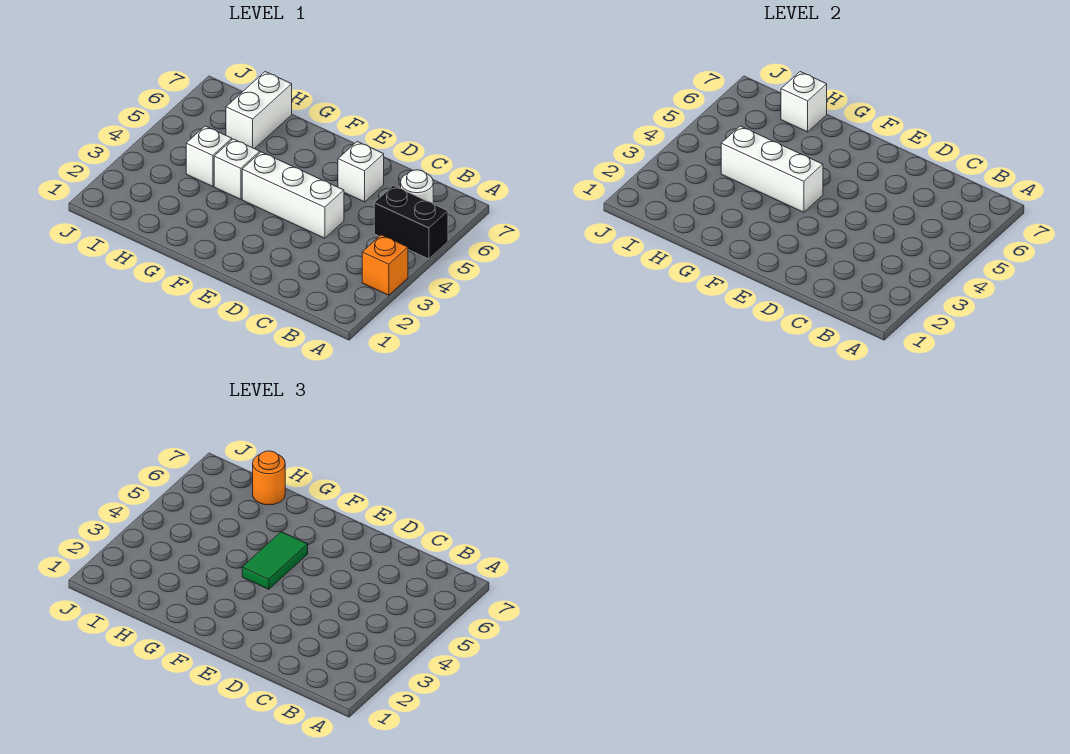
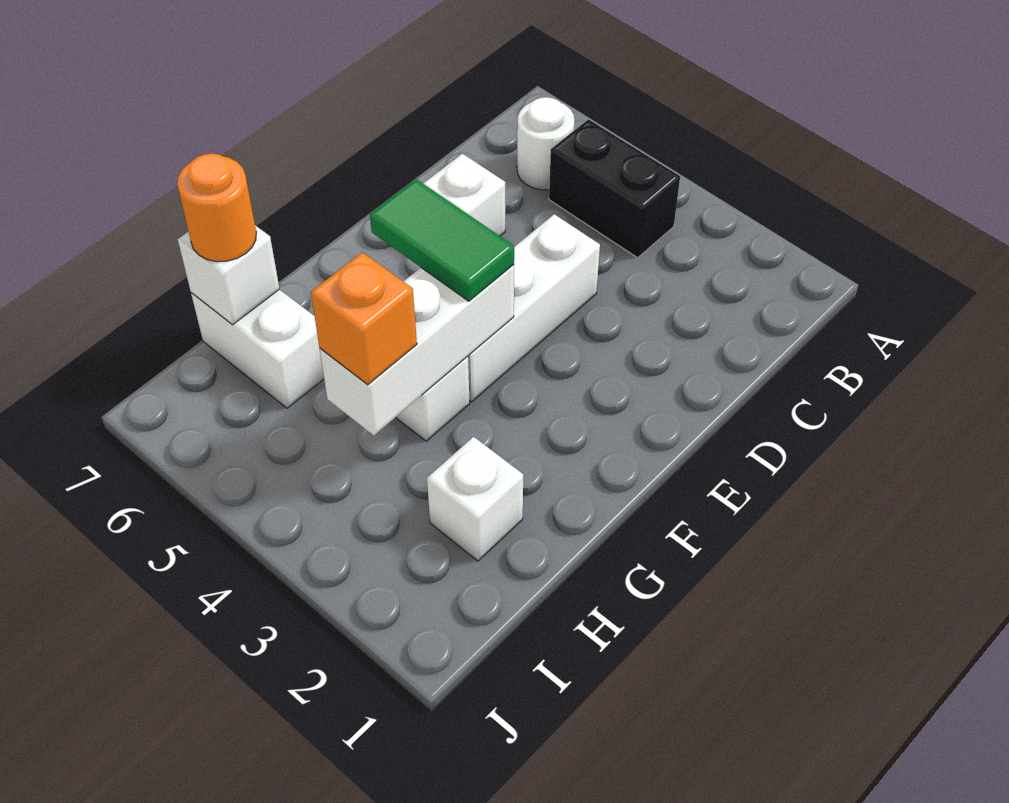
orange brick A3 level 1 -> orange brick H4 level 3
black brick A5:B5 level 1 -> black brick B4:B5 level 1
white brick H4 level 1 -> white brick H2 level 1

